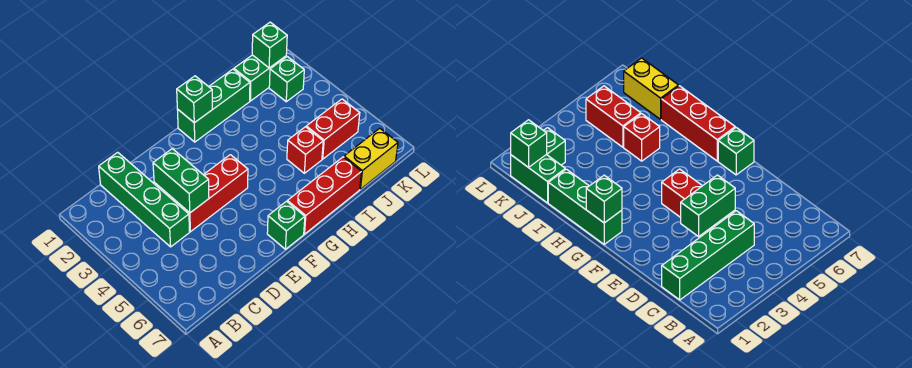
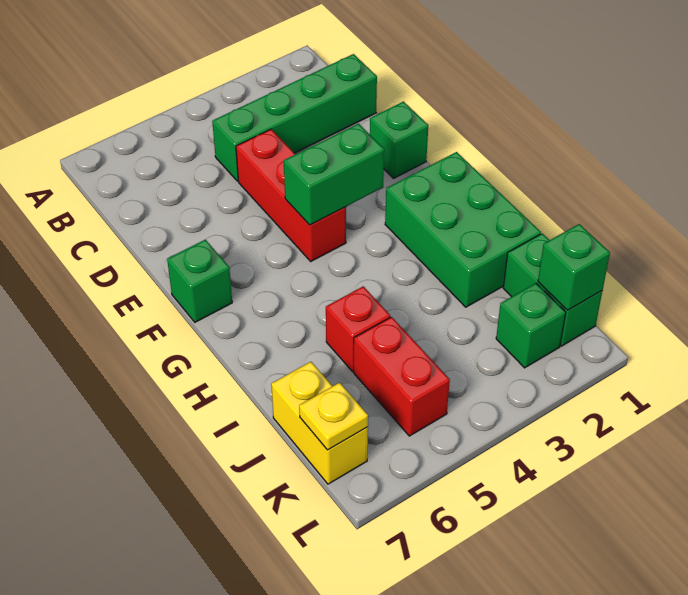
green brick D3:D4 level 2 -> green brick F3:F4 level 2
green brick G1:I1 level 1 -> green brick G1:I2 level 1
green brick G1 level 2 -> green brick E1 level 1
red brick G7:I7 level 1 -> none
none -> yellow plate K7 level 2

